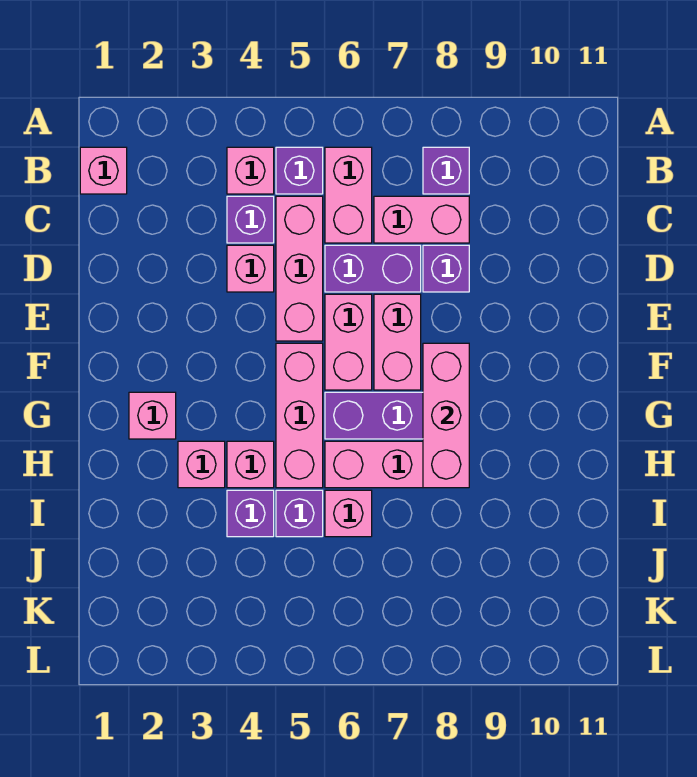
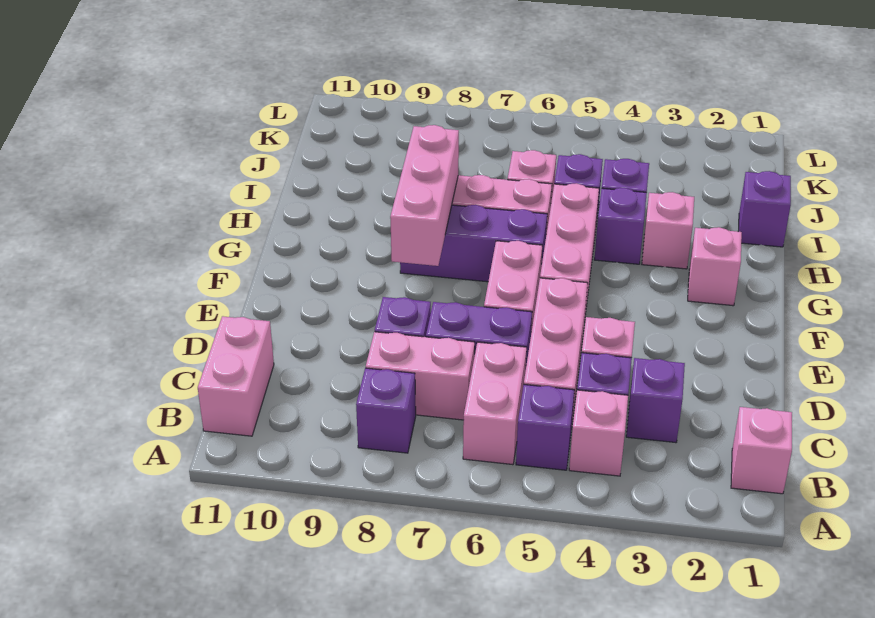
none -> purple brick C3 level 1
pink brick E7:F7 level 1 -> pink brick B11:C11 level 1
pink brick H4 level 1 -> purple brick H4 level 1
none -> purple brick I1 level 1

